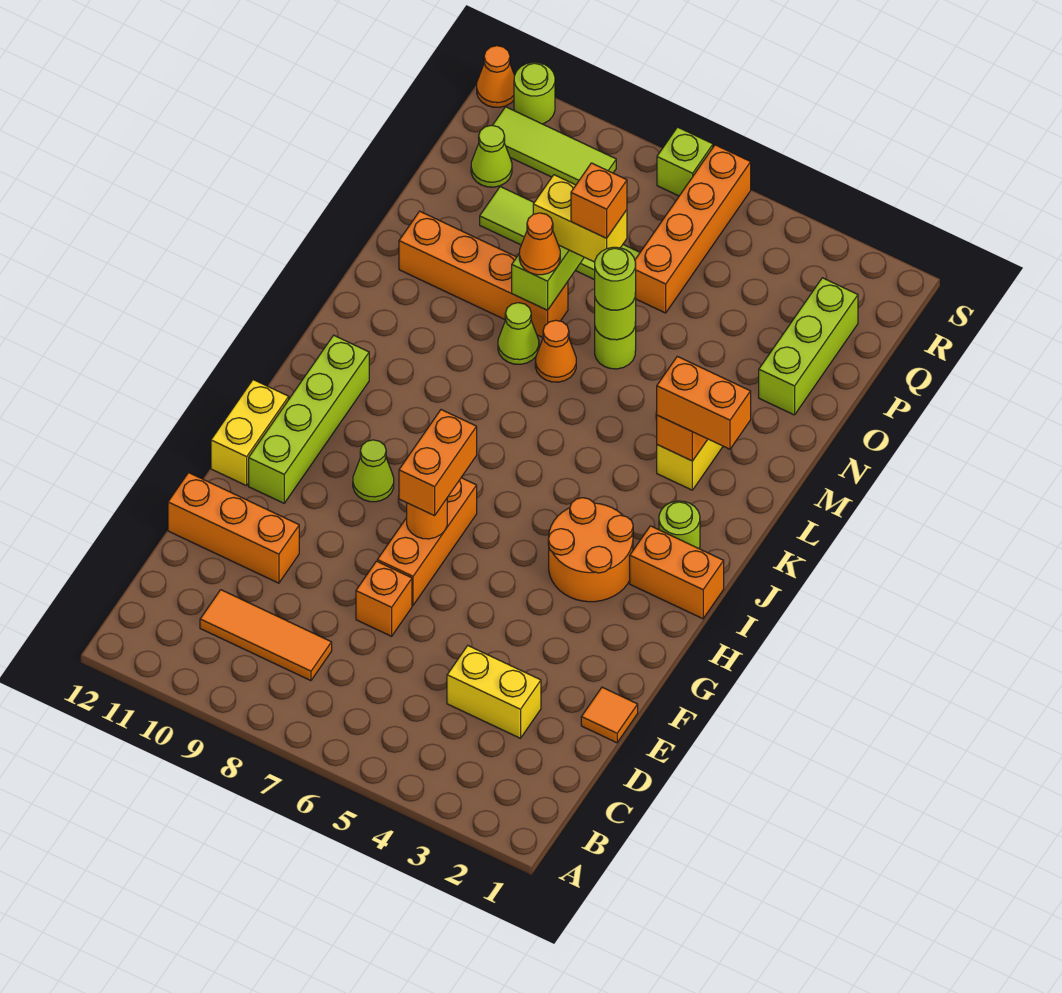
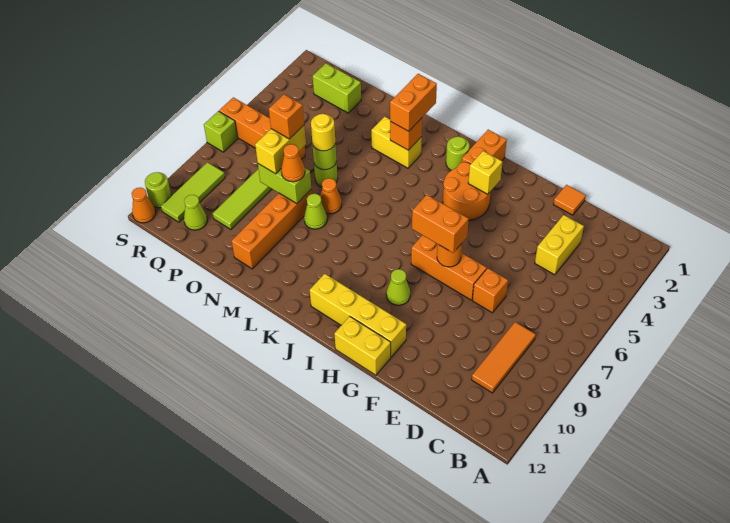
orange brick E10:E12 level 1 -> none
lime brick G11:J11 level 1 -> yellow brick G11:J11 level 1
none -> yellow brick H3 level 2
lime round brick N6 level 3 -> yellow round brick N6 level 3
lime brick O2:Q2 level 1 -> lime brick P2:Q2 level 1

